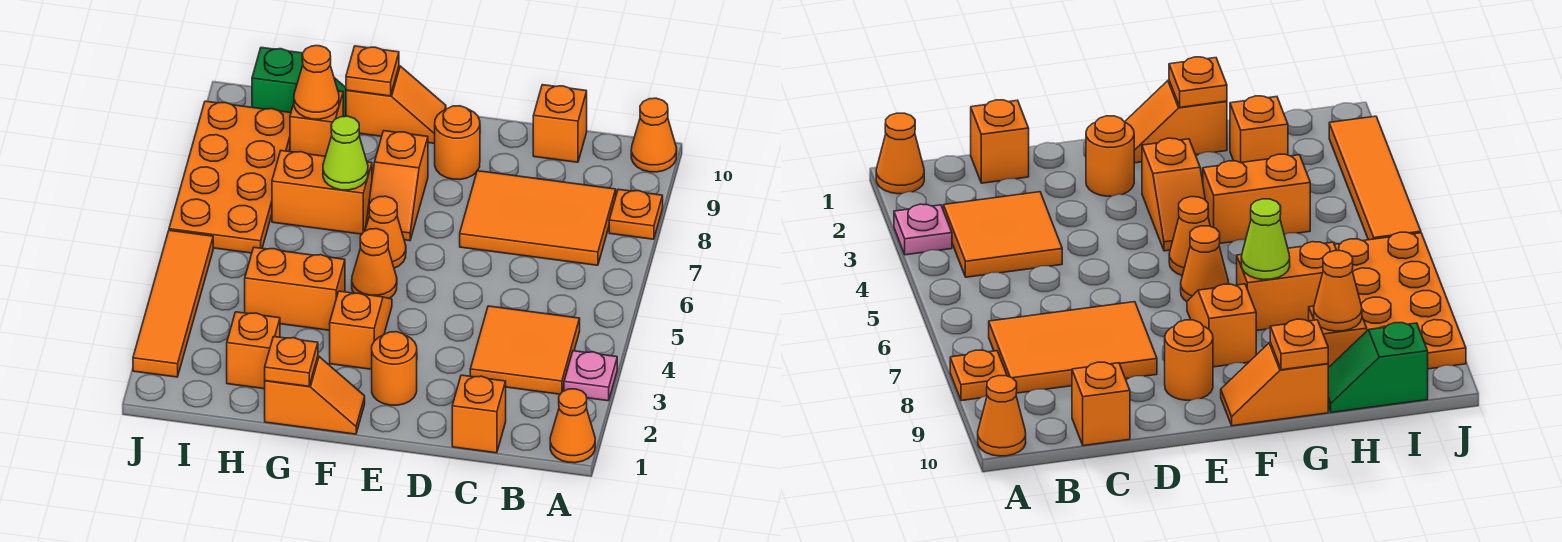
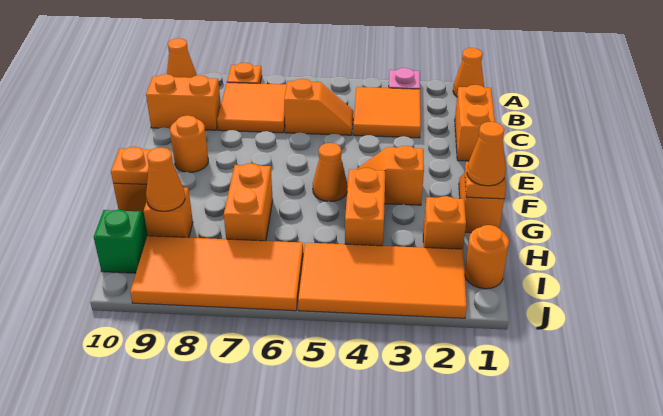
orange tile B7:D8 level 1 -> orange tile B7:C8 level 1
orange brick C1 level 1 -> orange brick C1:D1 level 1
orange brick C10 level 1 -> orange brick C9:C10 level 1
orange round brick E2 level 1 -> orange round brick I1 level 1
orange cone F6 level 1 -> orange cone G1 level 3
orange slope F7:F8 level 1 top 8 -> orange slope C5:C6 level 1 top 6
lime cone G7 level 2 -> none
orange plate I6:J9 level 1 -> orange tile I6:J9 level 1
orange tile J2:J5 level 1 -> orange tile I2:J5 level 1

